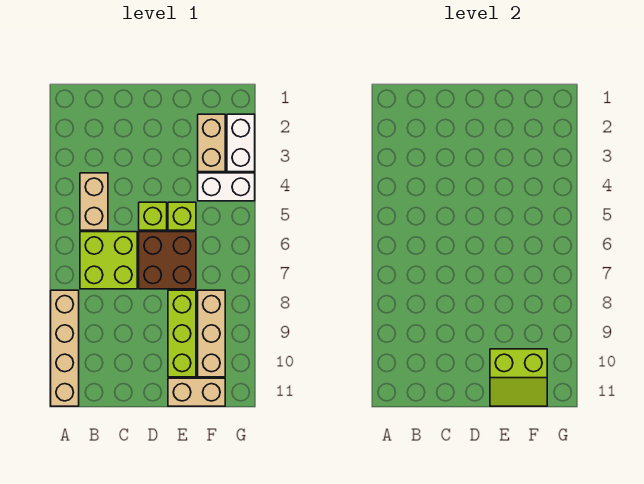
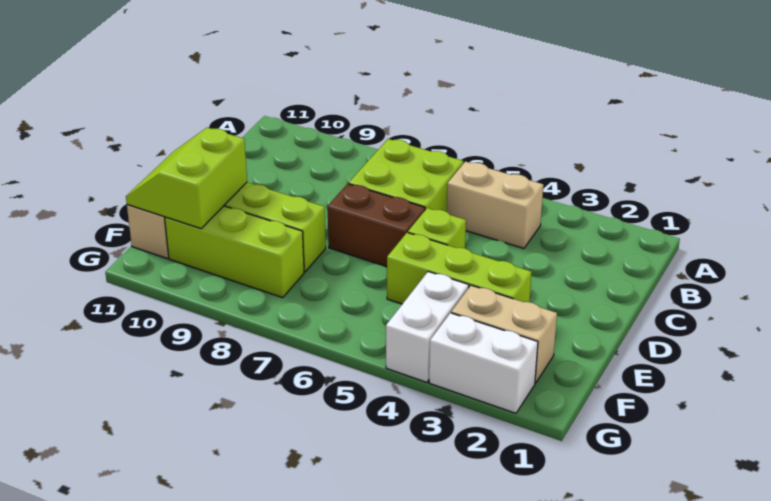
tan brick A8:A11 level 1 -> none
brown brick D6:E7 level 1 -> brown brick D6:D7 level 1
lime brick E5 level 1 -> lime brick E3:E5 level 1
tan brick F8:F10 level 1 -> lime brick F8:F10 level 1

